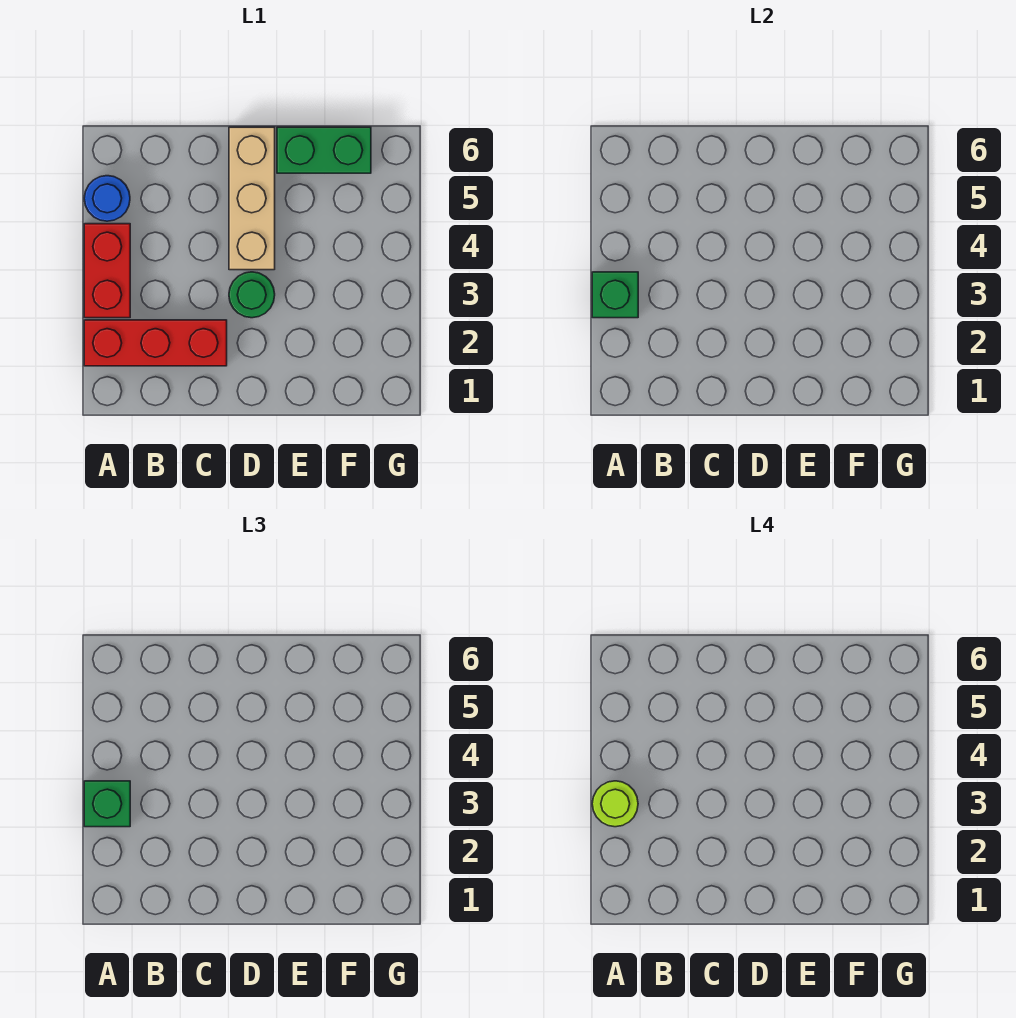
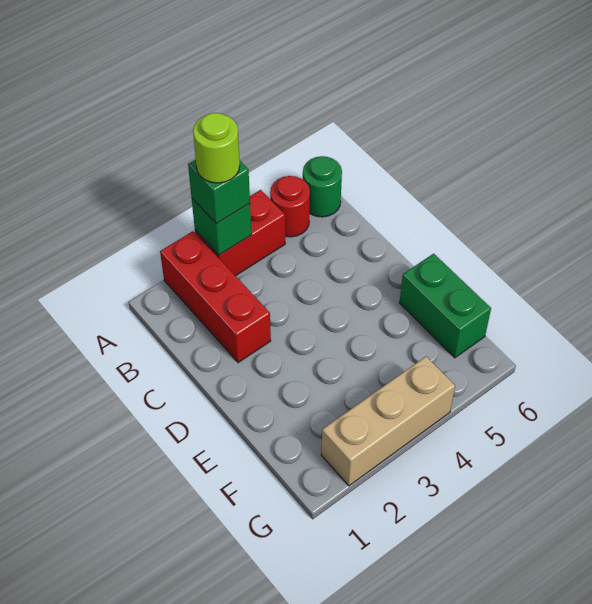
blue round brick A5 level 1 -> red round brick A5 level 1
green round brick D3 level 1 -> green round brick A6 level 1
tan brick D4:D6 level 1 -> tan brick G2:G4 level 1

